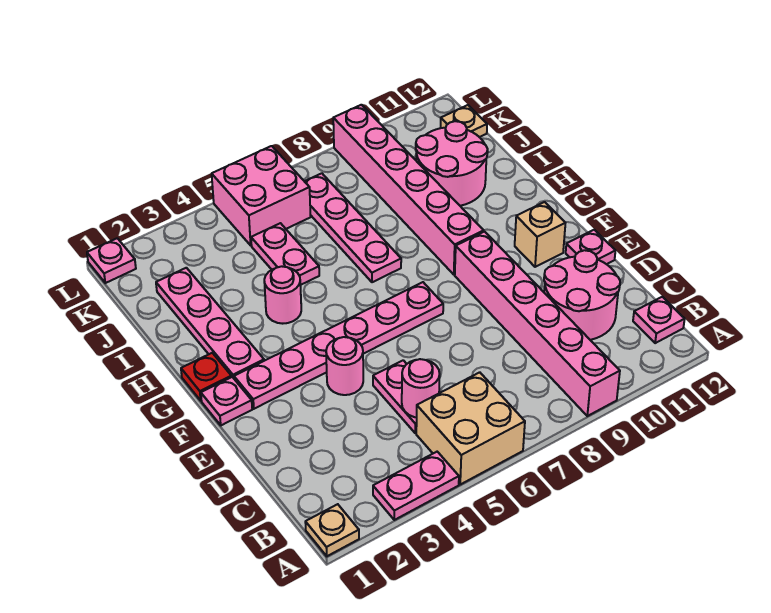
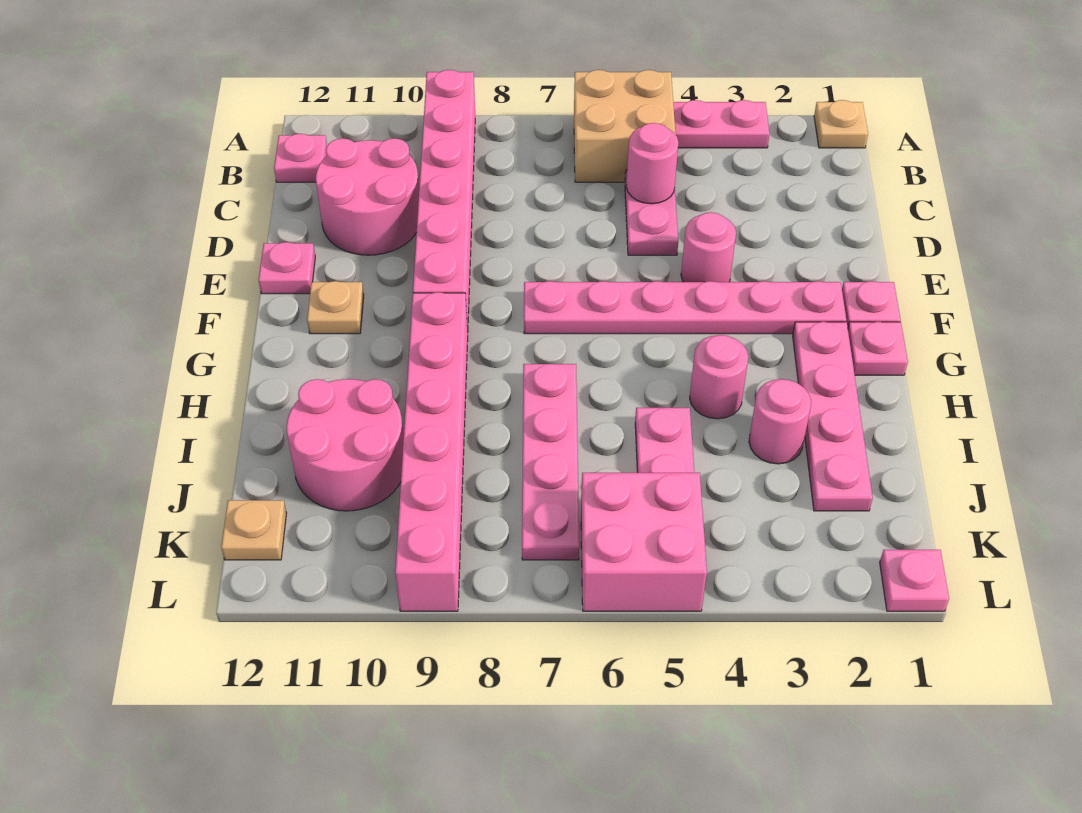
tan brick F11 level 1 -> tan plate F11 level 1
red plate G1 level 1 -> pink plate G1 level 1
none -> pink round brick I3 level 1

